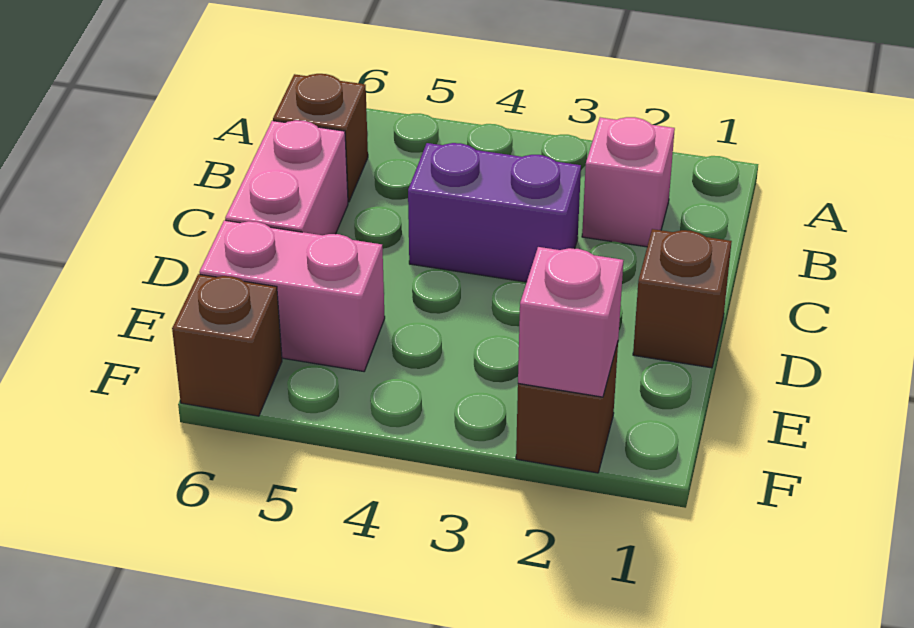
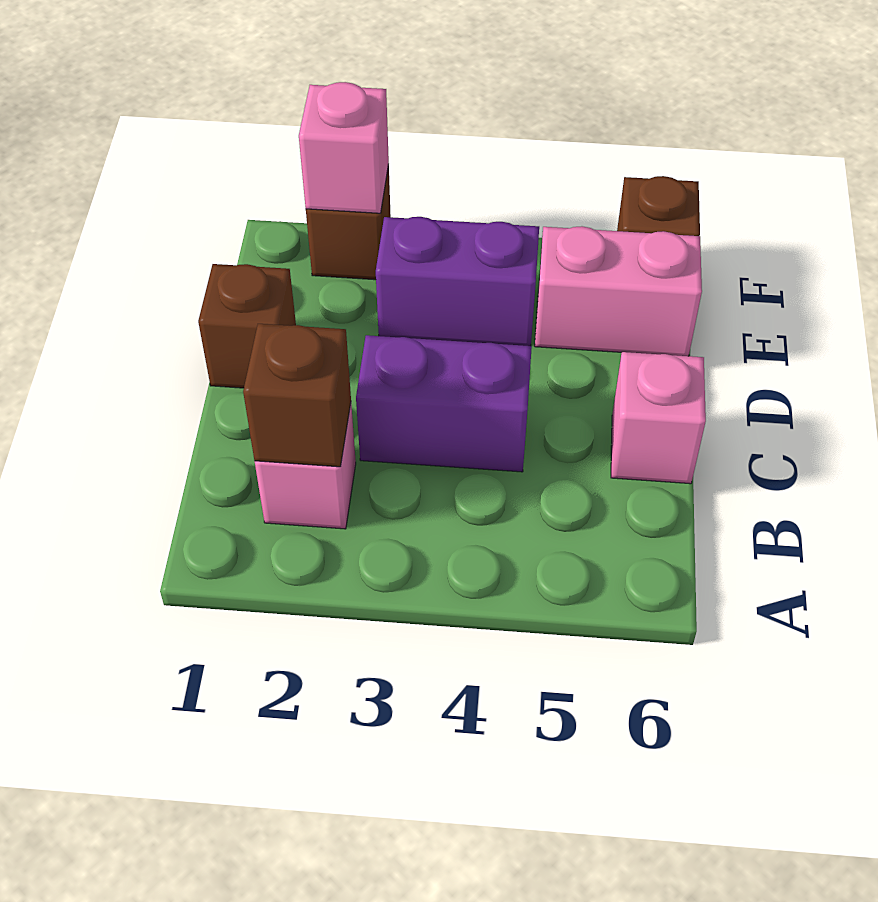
brown brick B6 level 1 -> brown brick B2 level 2
pink brick C6:D6 level 1 -> pink brick C6 level 1
none -> purple brick E3:E4 level 1

